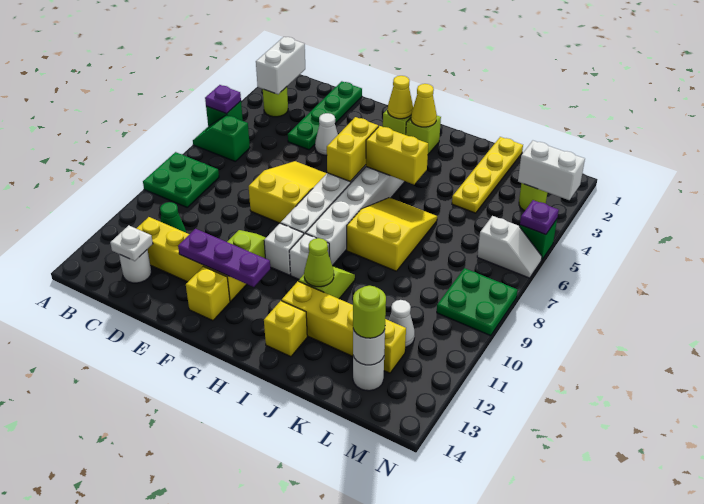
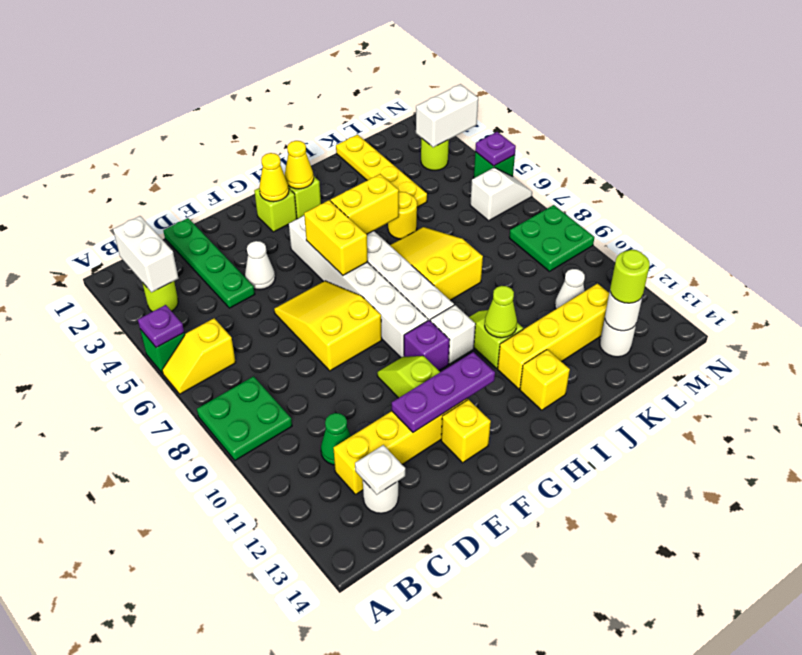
green slope A6:B6 level 1 top B -> yellow slope A6:B6 level 1 top B
white brick G10 level 1 -> purple brick G10 level 1
none -> yellow round brick J5 level 1

